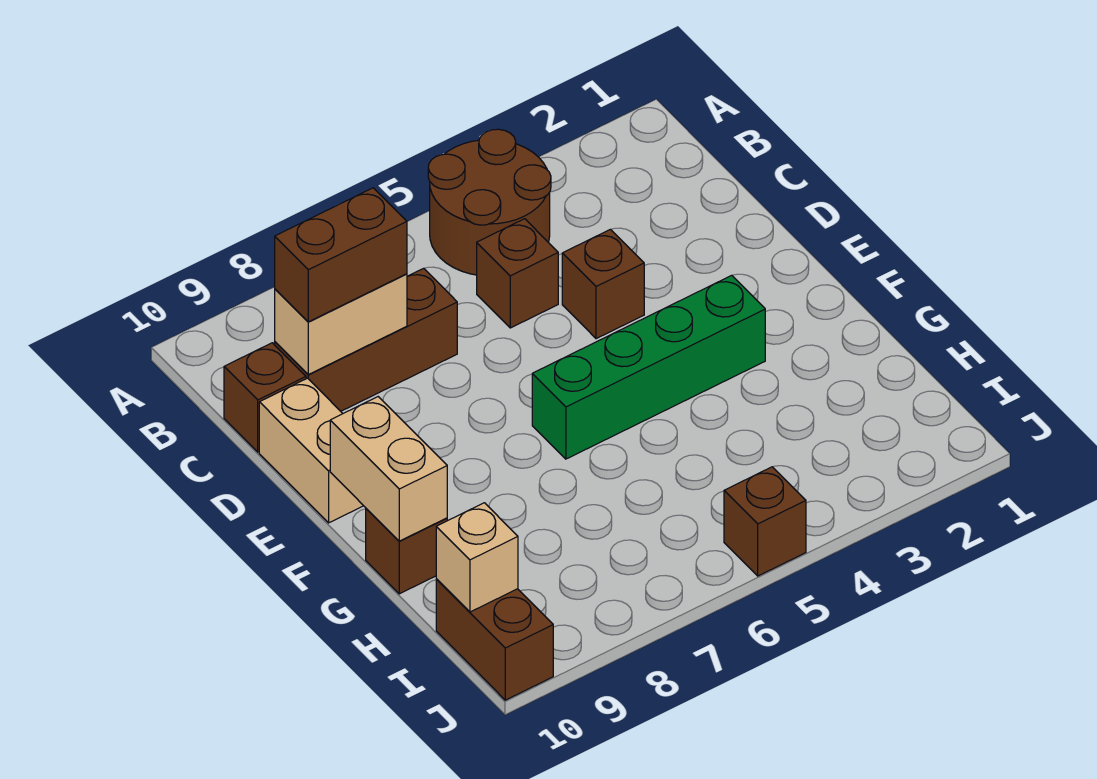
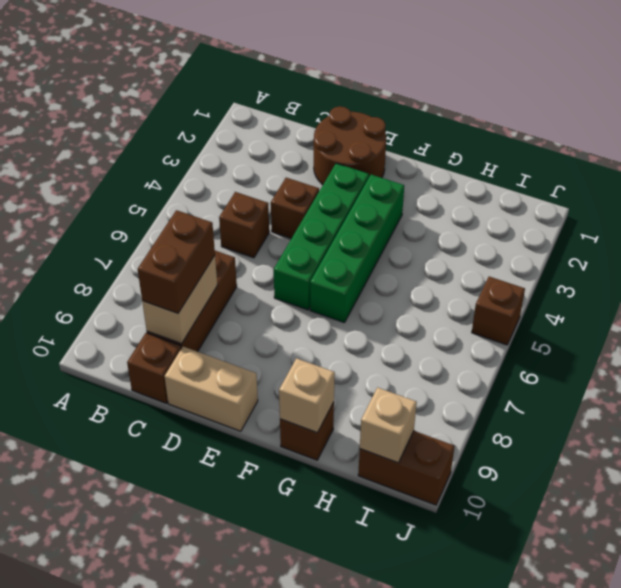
brown round brick A4:B5 level 1 -> brown round brick D1:E2 level 1
none -> green brick E3:E6 level 1
tan brick F10:G10 level 2 -> tan brick G10 level 2

